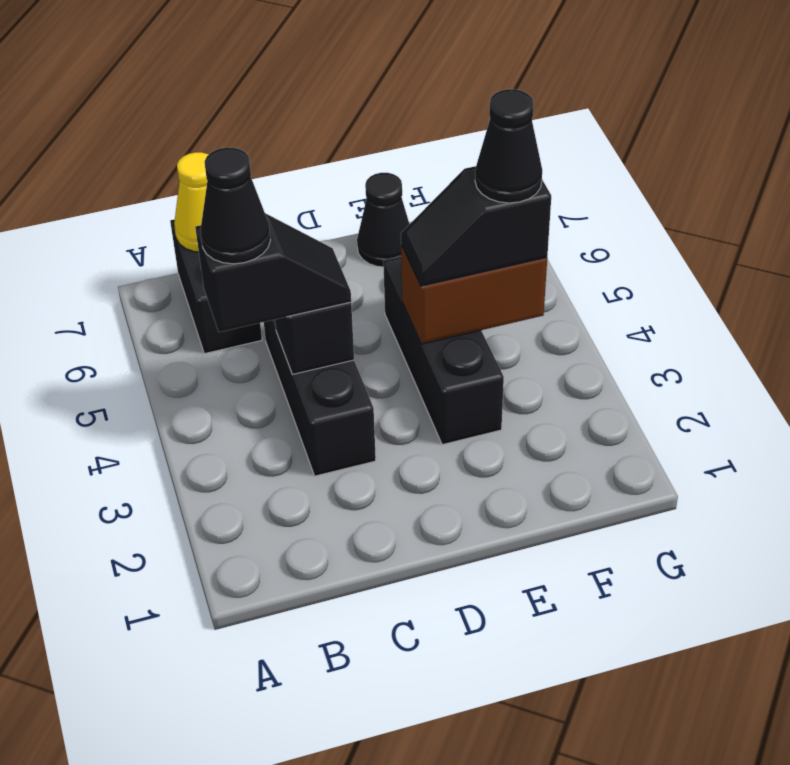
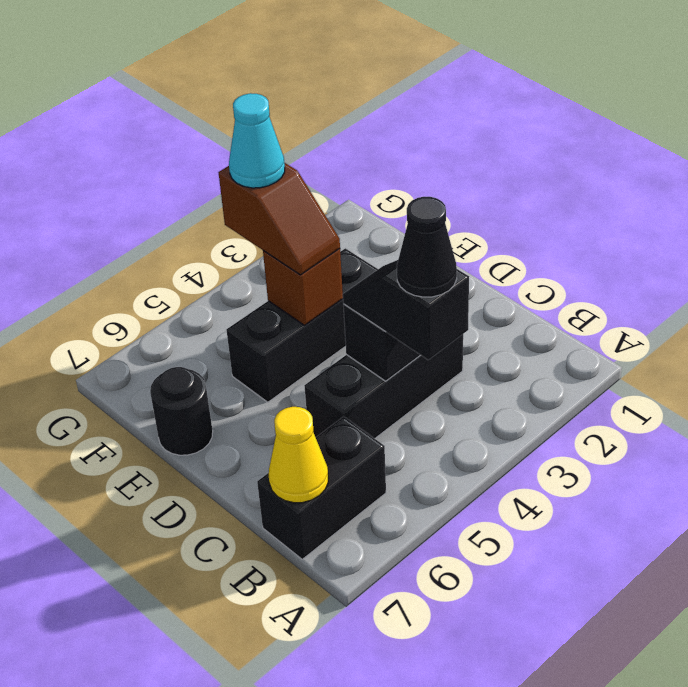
brown brick E4:F4 level 2 -> brown brick E4 level 2
black slope E4:F4 level 3 top F -> brown slope E4:F4 level 3 top F
black cone E7 level 1 -> black round brick E7 level 1
black cone F4 level 4 -> cyan cone F4 level 4

